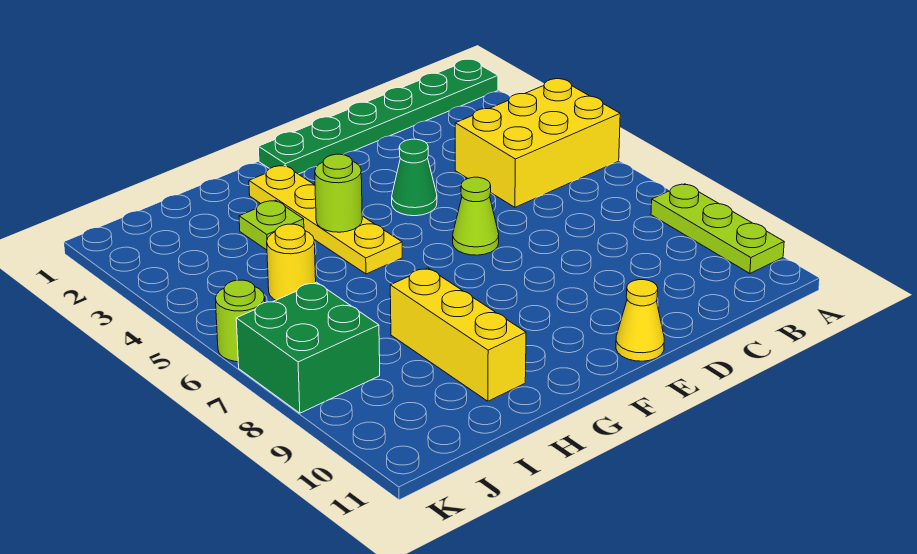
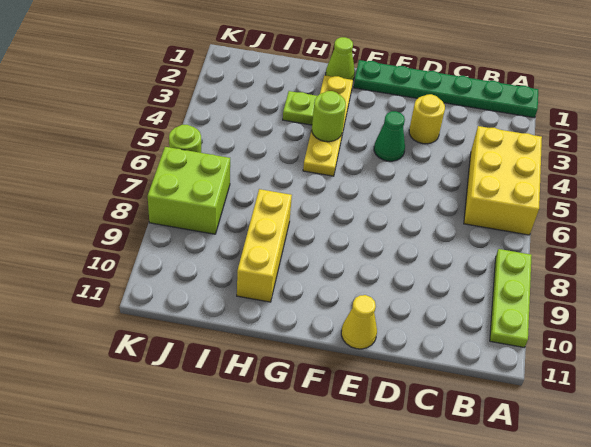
yellow brick A4:C5 level 1 -> yellow brick A4:B6 level 1
lime cone E6 level 1 -> lime cone G1 level 1
yellow round brick I5 level 1 -> yellow round brick D3 level 1
green brick J7:K8 level 1 -> lime brick J7:K8 level 1

